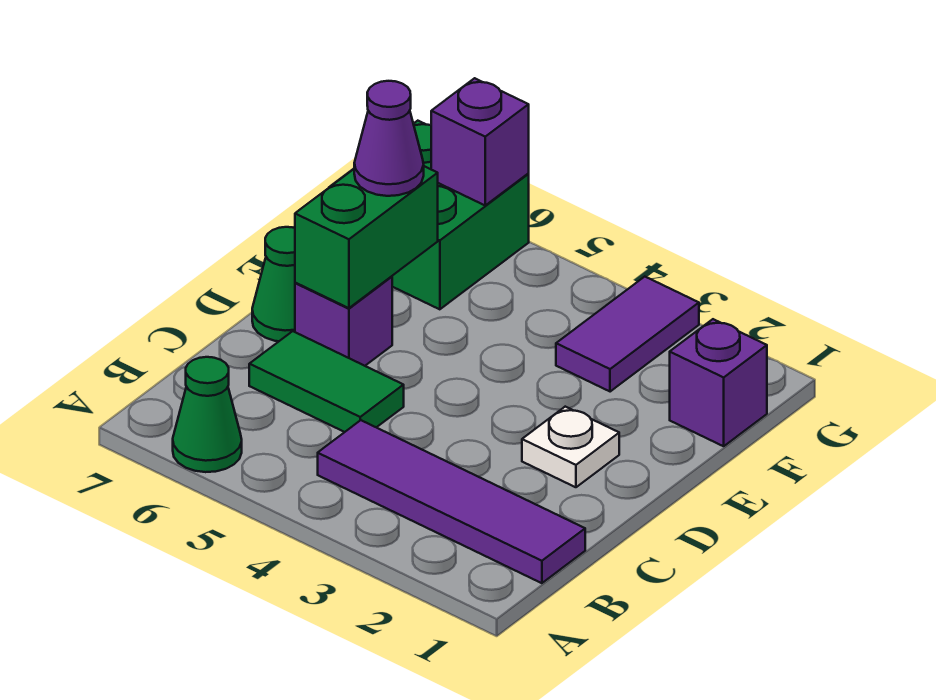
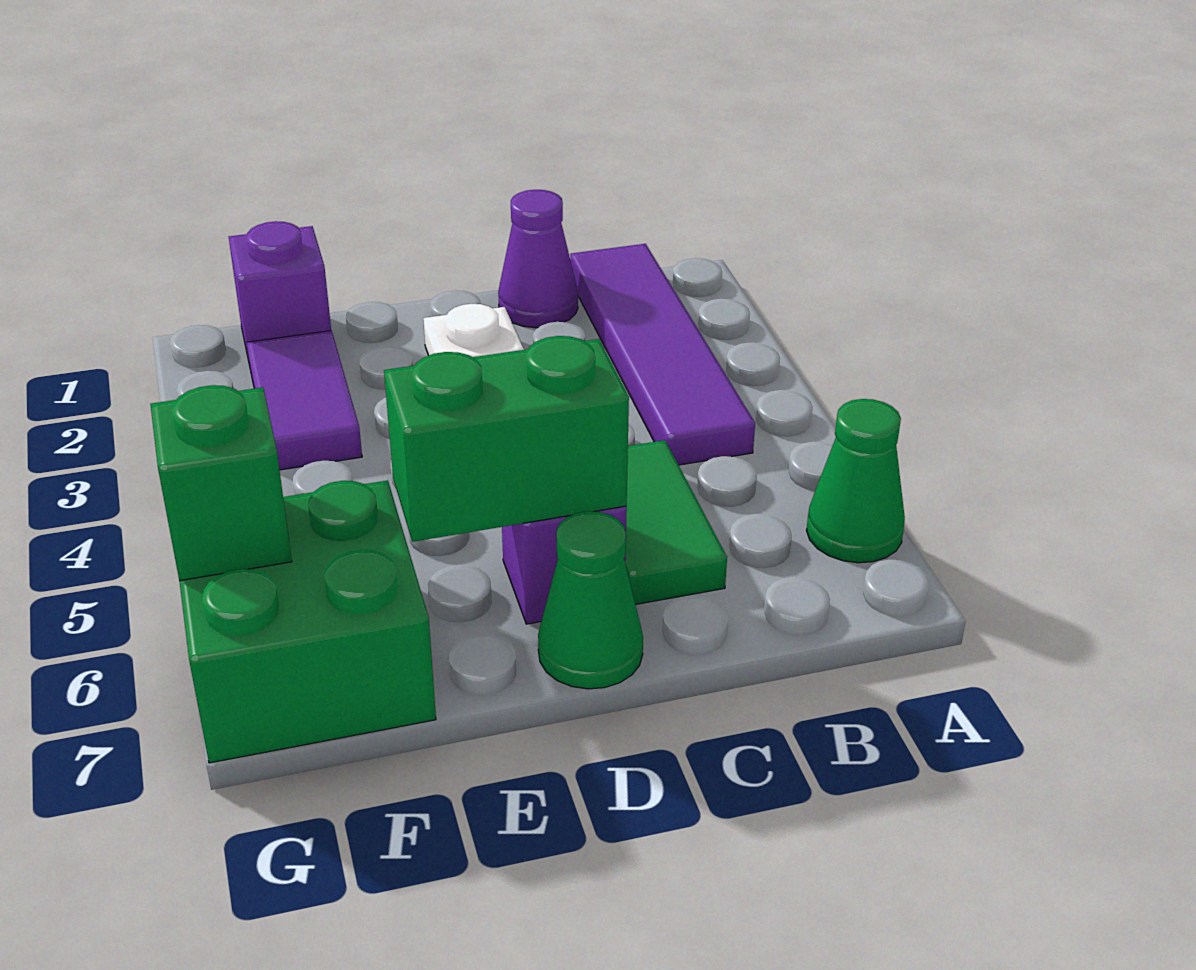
purple cone E6 level 3 -> purple cone C1 level 1
purple tile F3:G3 level 1 -> purple tile F2:F3 level 1
purple brick G6 level 2 -> green brick G6 level 2

